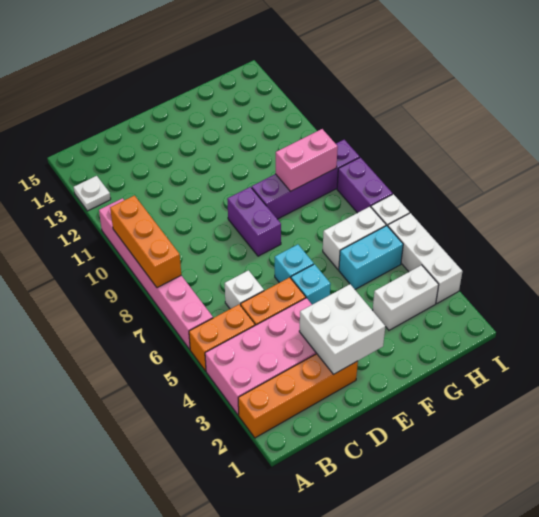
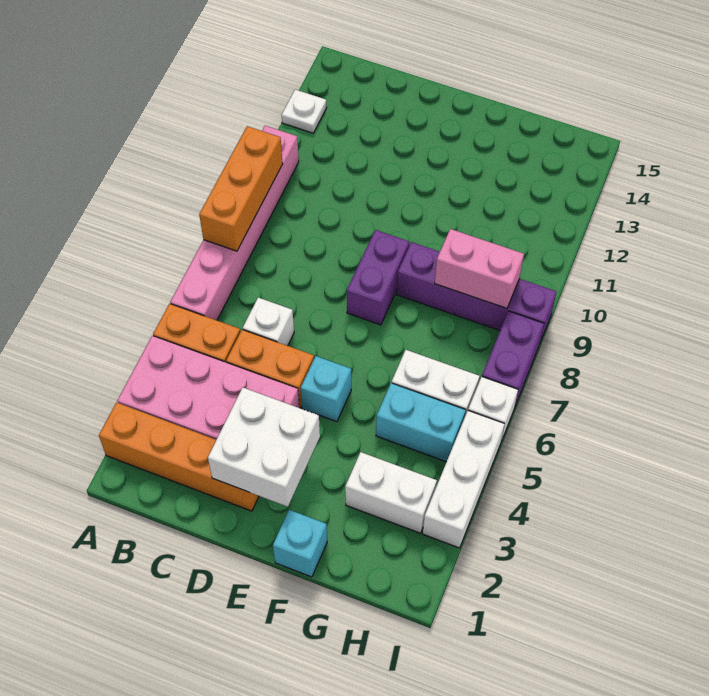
cyan brick E6 level 1 -> cyan brick F1 level 1

